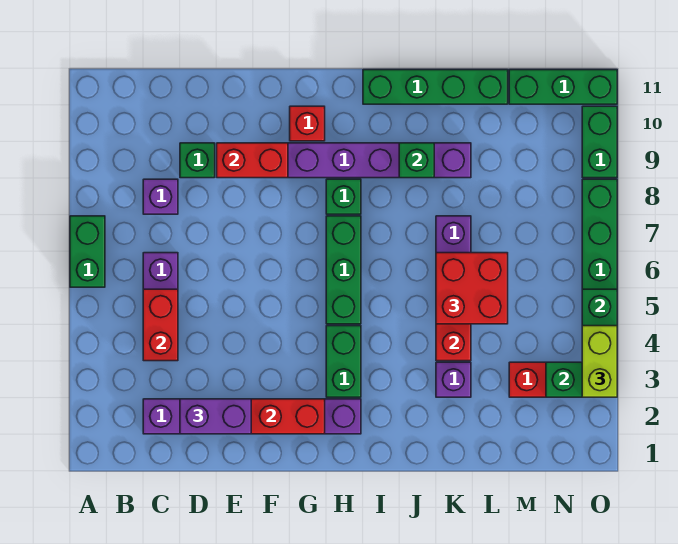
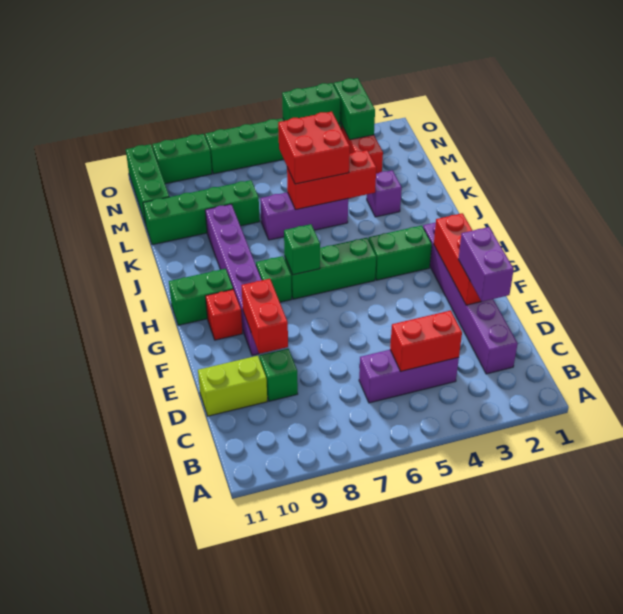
green brick A6:A7 level 1 -> green brick H10:H11 level 1
purple brick C8 level 1 -> none
green brick I11:L11 level 1 -> green brick L8:L11 level 1
green brick J9 level 2 -> green brick H7 level 2
lime brick O3:O4 level 3 -> lime brick D10:D11 level 1

